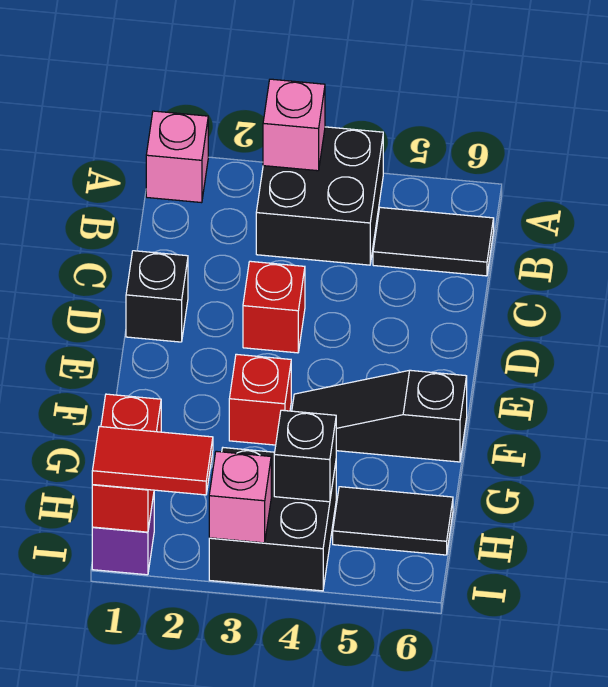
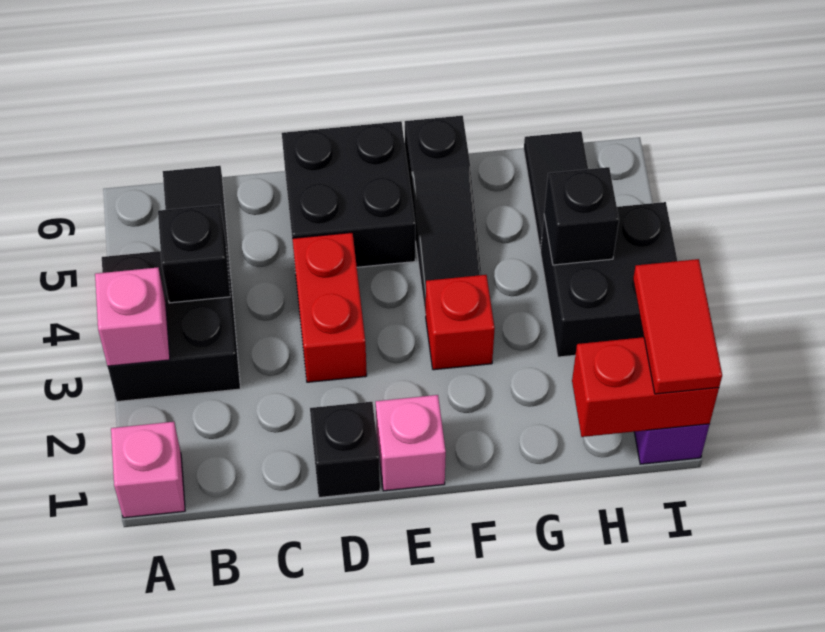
none -> black brick B4 level 2
red brick D3 level 1 -> red brick D3:D4 level 1
none -> black brick D5:E6 level 1
pink brick I3 level 2 -> pink brick E1 level 1

